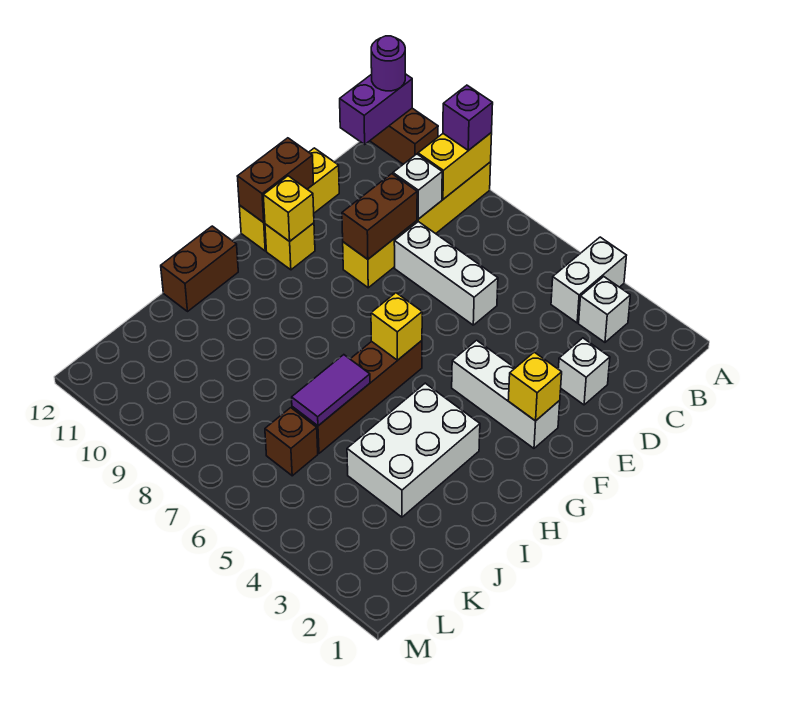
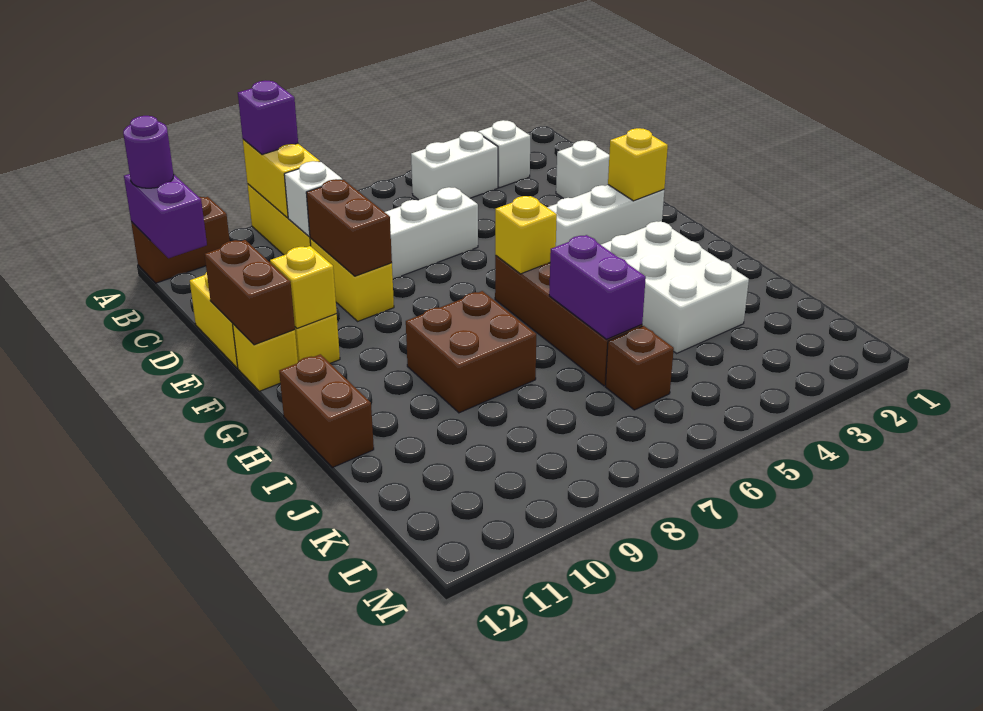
white brick A4:B4 level 1 -> white brick B4:B5 level 1
none -> brown brick H8:I9 level 1
purple tile I6:J6 level 2 -> purple brick I6:J6 level 2

